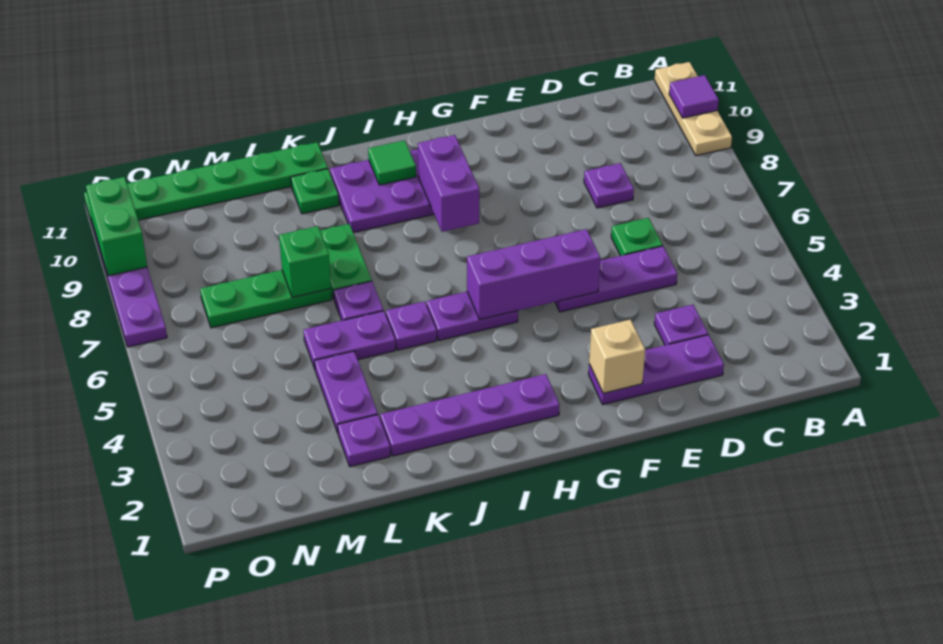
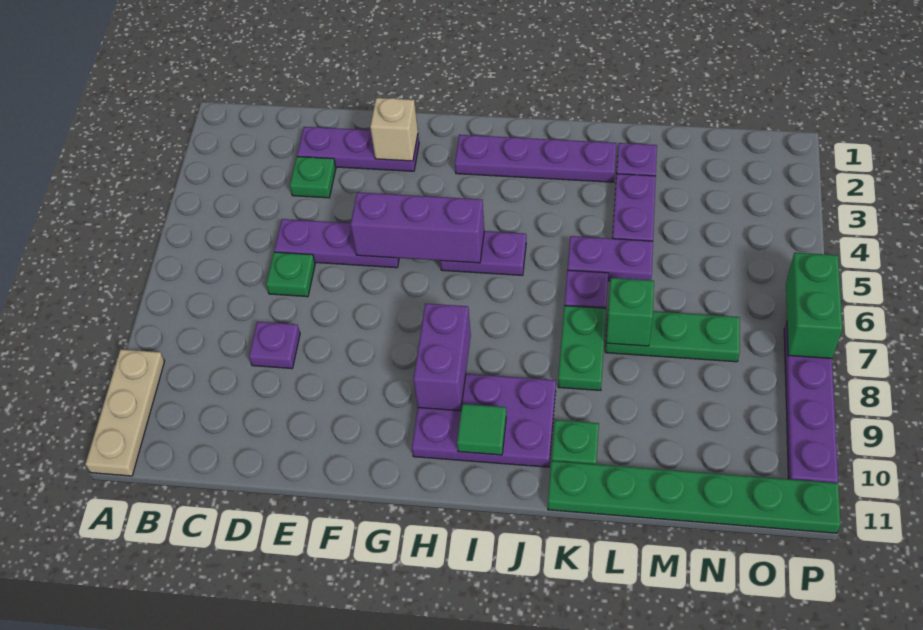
purple tile A10 level 2 -> none
purple plate D3 level 1 -> green plate D3 level 1
purple plate J5 level 1 -> none
green brick P9:P10 level 2 -> green brick P6:P7 level 2

